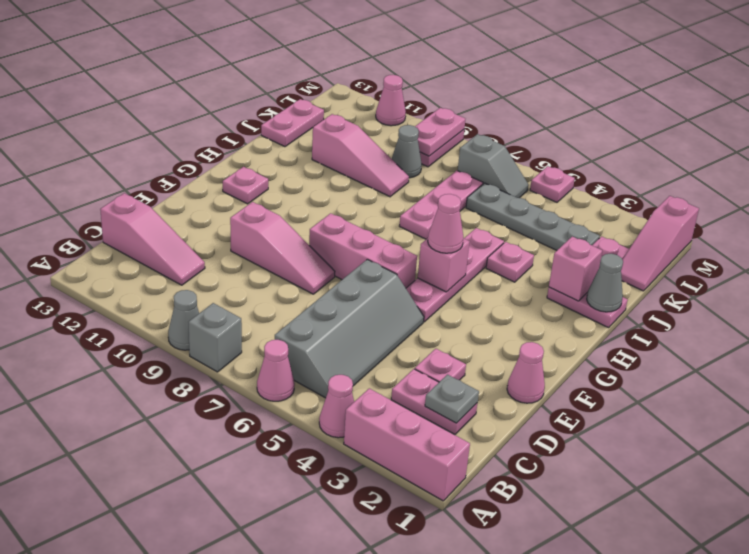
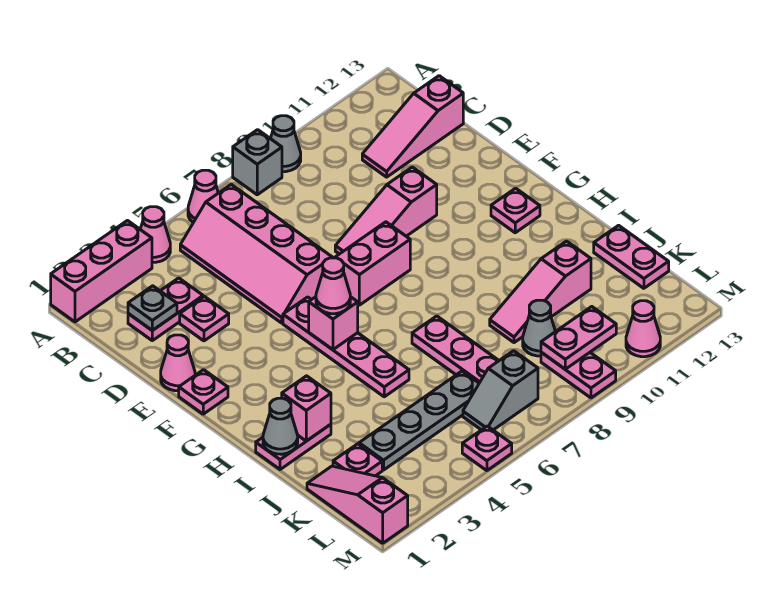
grey slope B5:E6 level 1 top 6 -> pink slope B5:E6 level 1 top 6
pink brick F6:F8 level 1 -> pink brick F7:F8 level 1
pink plate I4 level 1 -> pink plate F1 level 1
pink plate L9:M9 level 2 -> pink plate L9:L10 level 2

